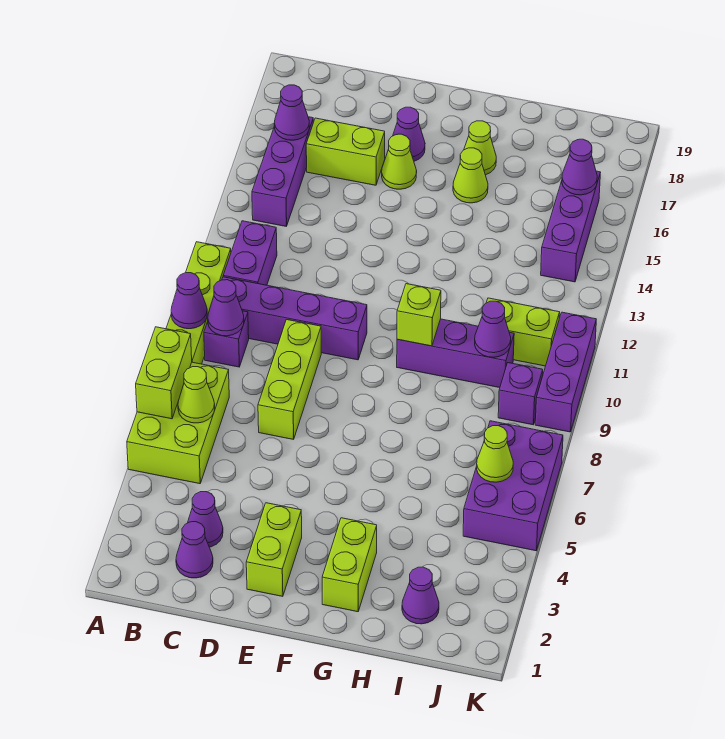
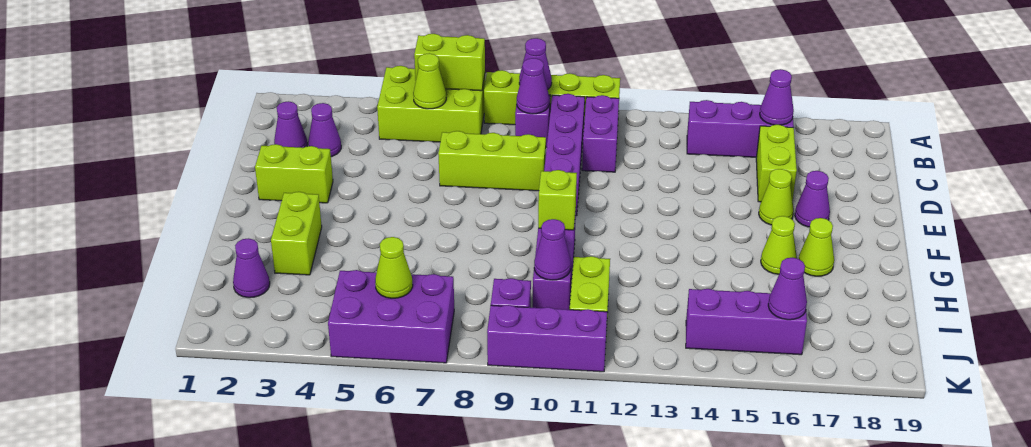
purple brick B11:B12 level 1 -> purple brick B11:C11 level 1
lime brick G2:G3 level 1 -> lime brick G3:H3 level 1

